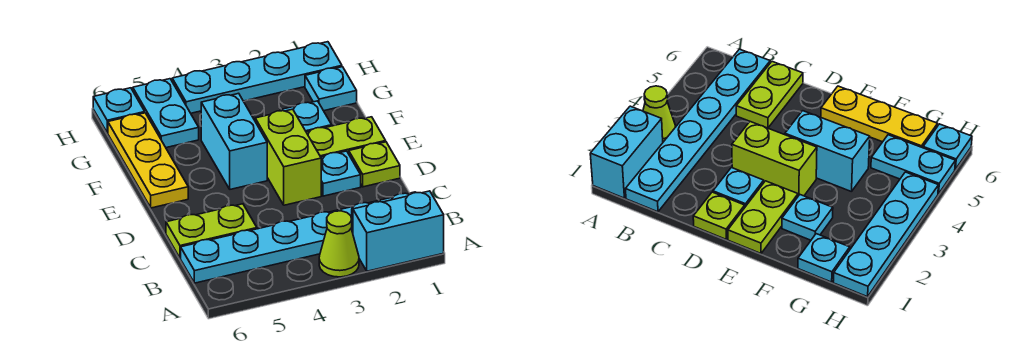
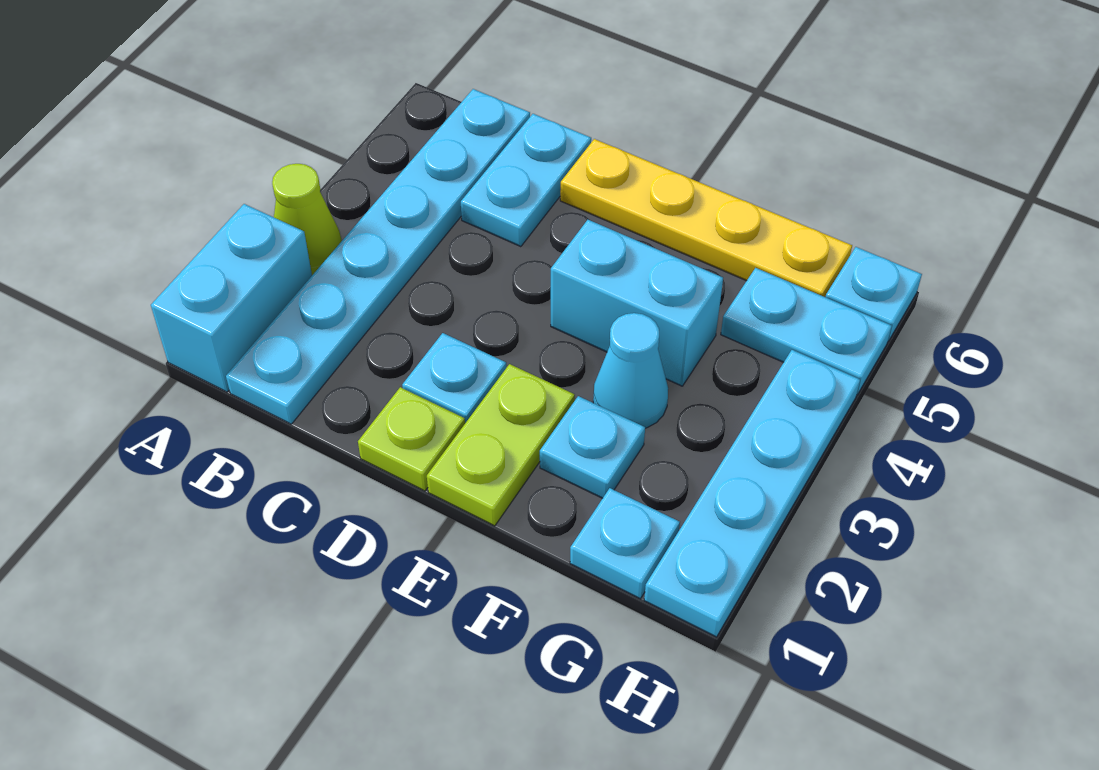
lime plate C5:C6 level 1 -> cyan plate C5:C6 level 1
lime brick D3:E3 level 1 -> none
yellow plate E6:G6 level 1 -> yellow plate D6:G6 level 1
none -> cyan cone F3 level 1

